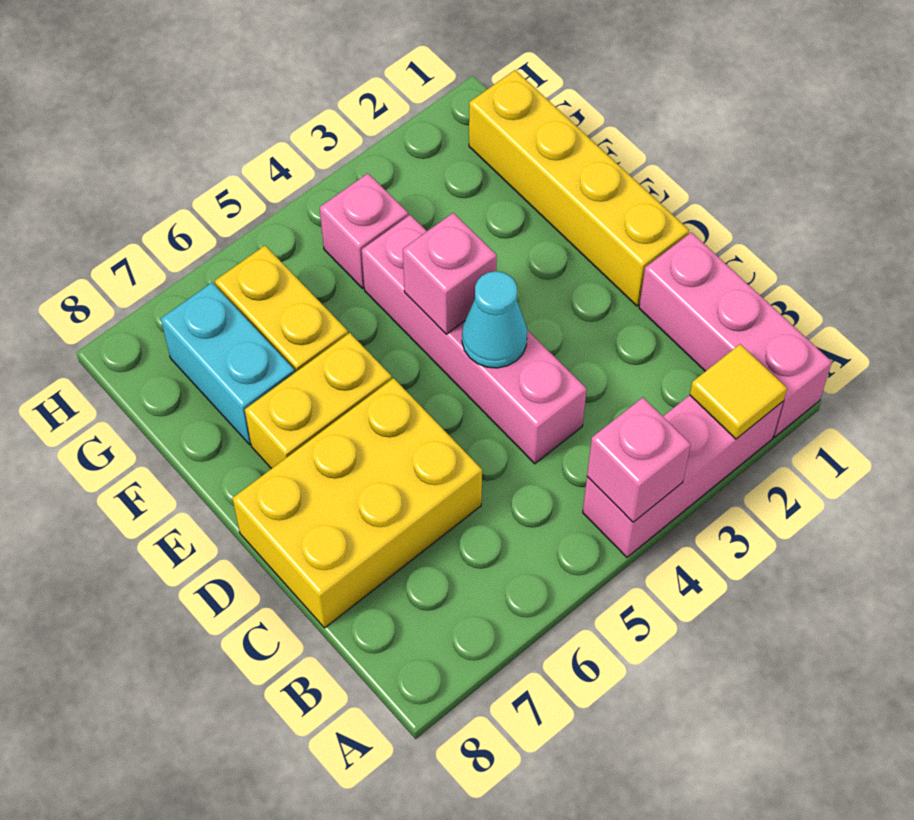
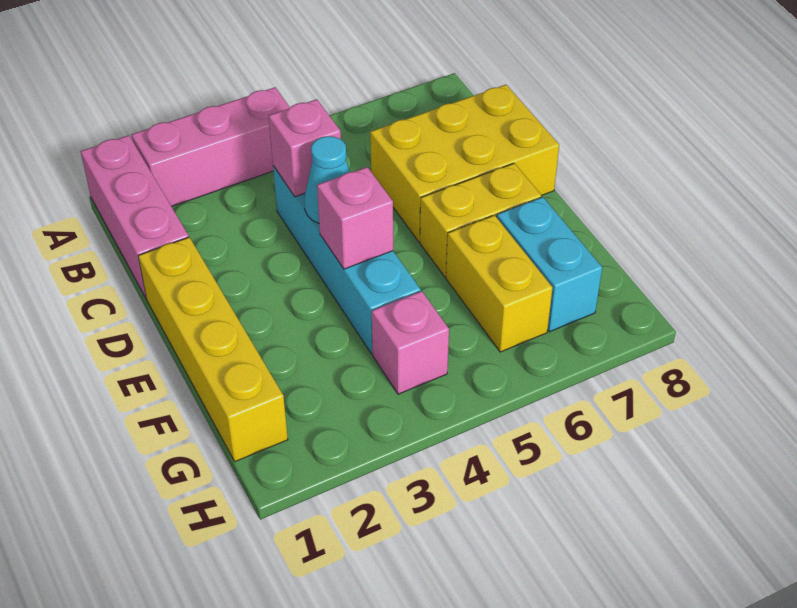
yellow tile A2 level 2 -> none
pink brick A4 level 2 -> pink brick C4 level 2
pink brick C4:F4 level 1 -> cyan brick C4:F4 level 1

